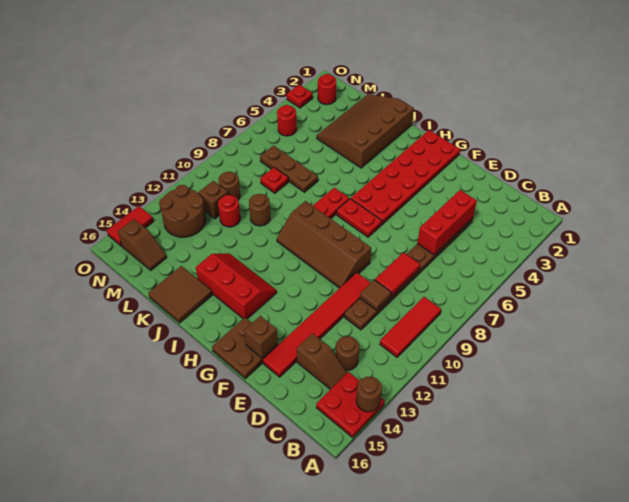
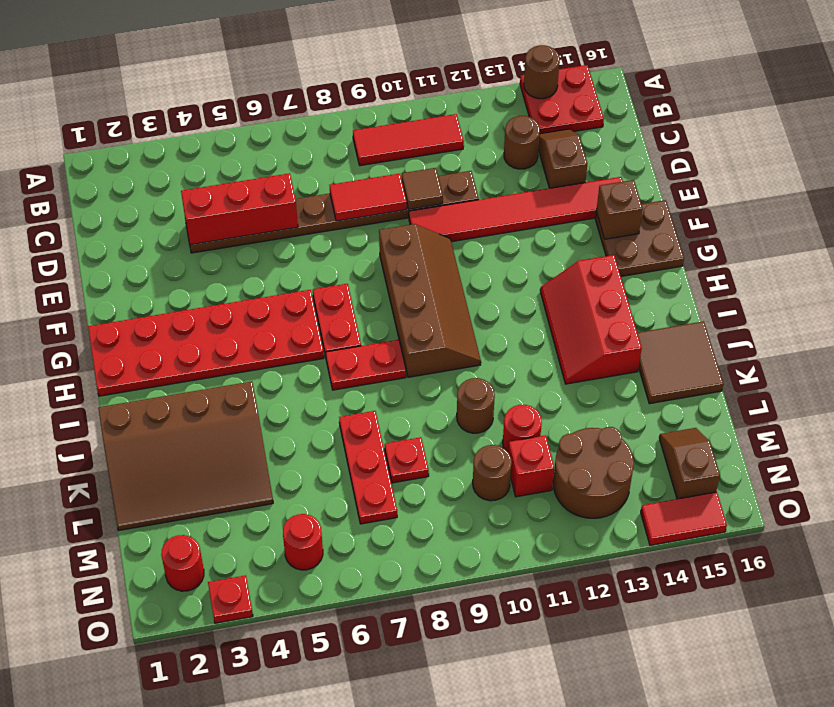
brown plate K7:M7 level 1 -> red plate K7:M7 level 1
brown brick M11 level 1 -> red brick M11 level 1

